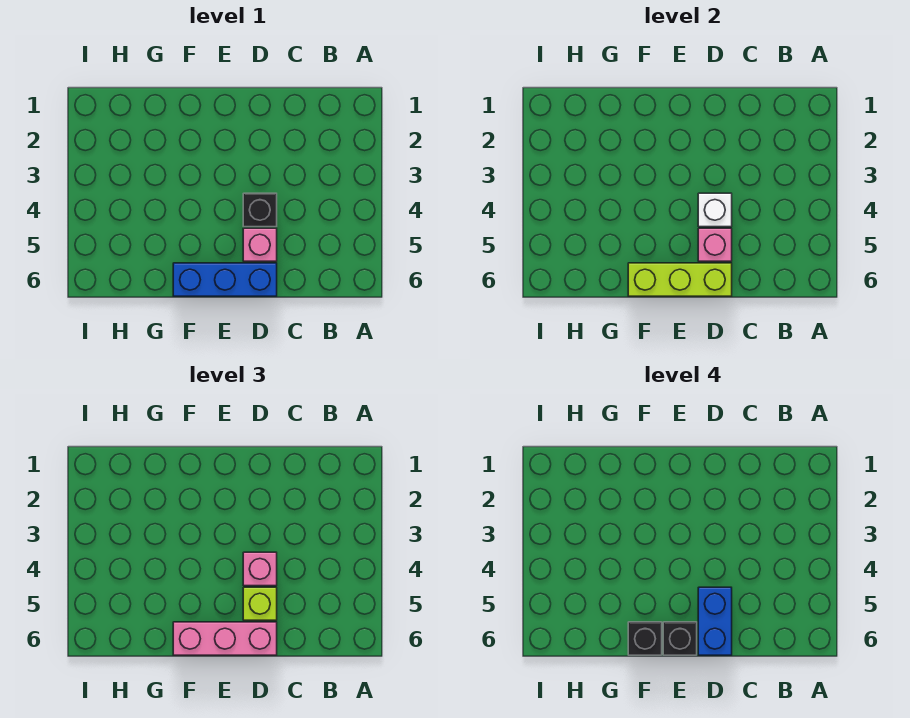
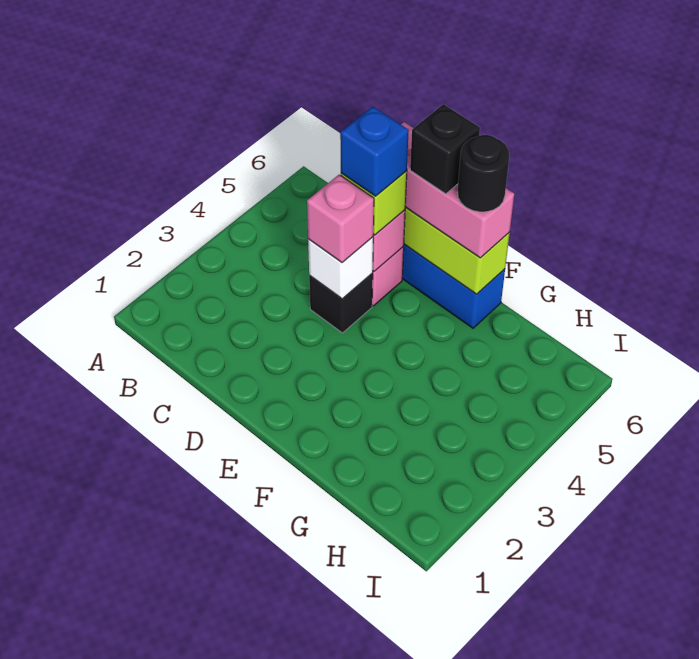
blue brick D5:D6 level 4 -> blue brick D5 level 4
black brick F6 level 4 -> black round brick F6 level 4

